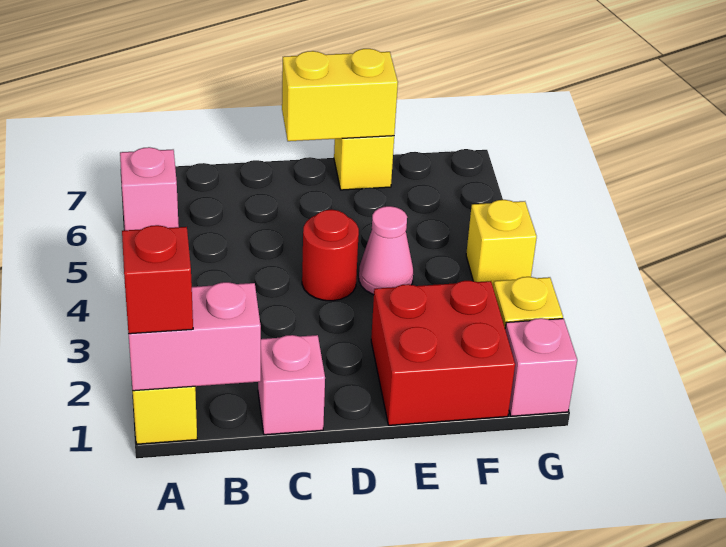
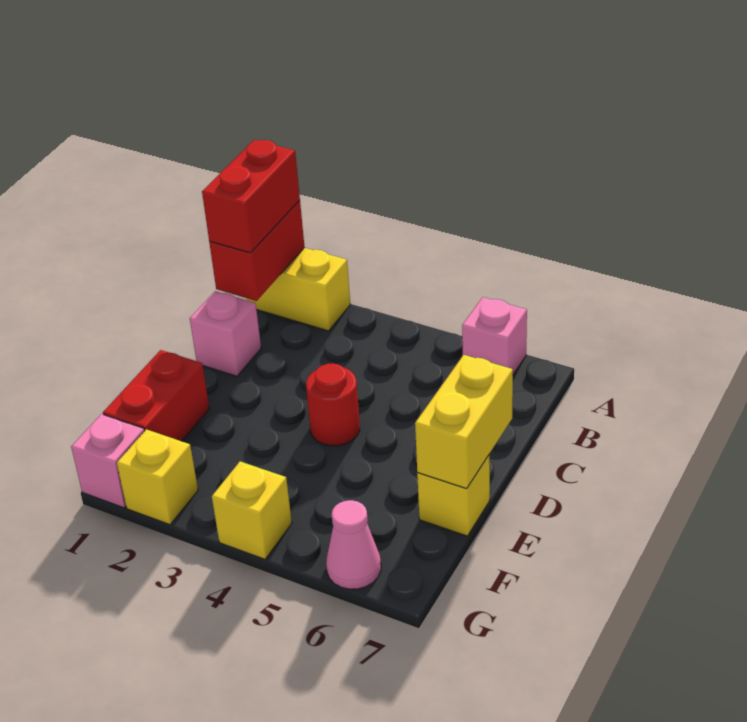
pink brick A1:B1 level 2 -> red brick A1:B1 level 2
red brick A1 level 3 -> red brick A1:B1 level 3
red brick E1:F2 level 1 -> red brick E1:F1 level 1
pink cone E4 level 1 -> pink cone G6 level 1

